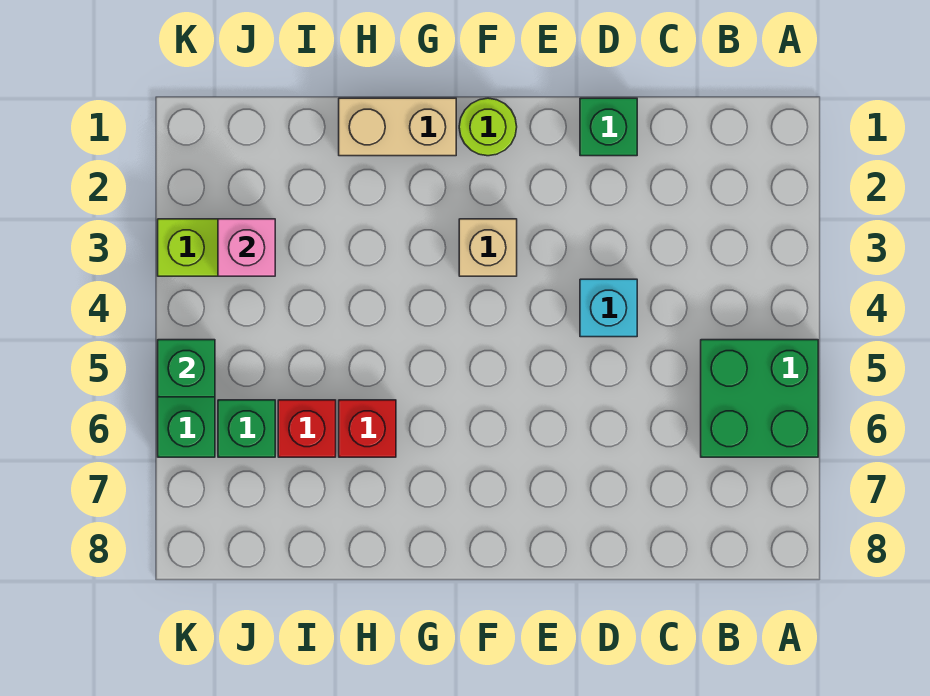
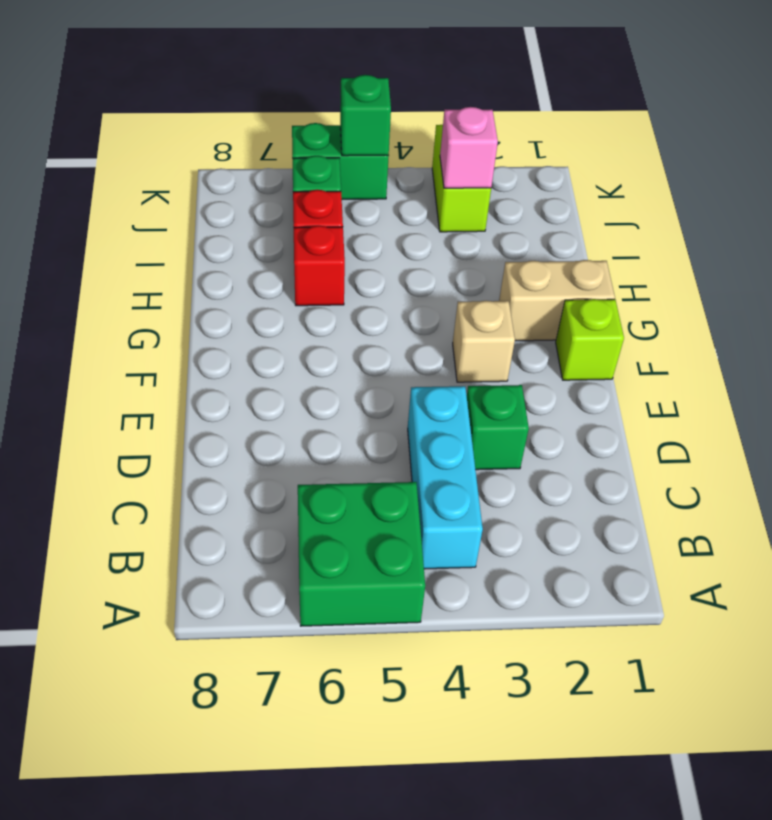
green brick D1 level 1 -> green brick D3 level 1
cyan brick D4 level 1 -> cyan brick B4:D4 level 1
lime round brick F1 level 1 -> lime brick F1 level 1
tan brick G1:H1 level 1 -> tan brick G1:G2 level 1

